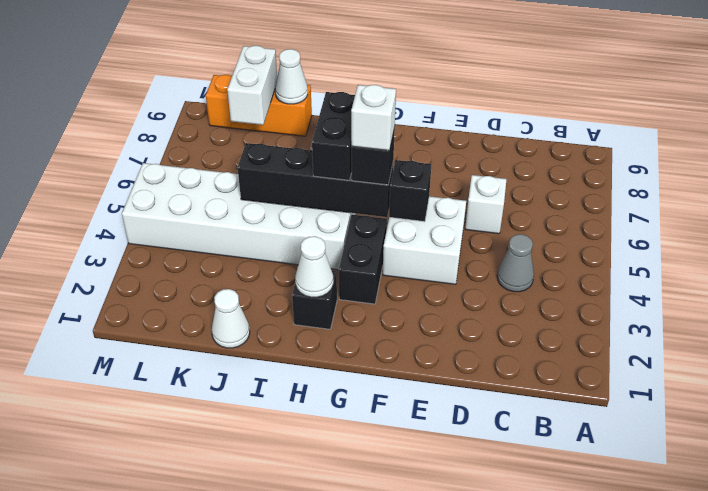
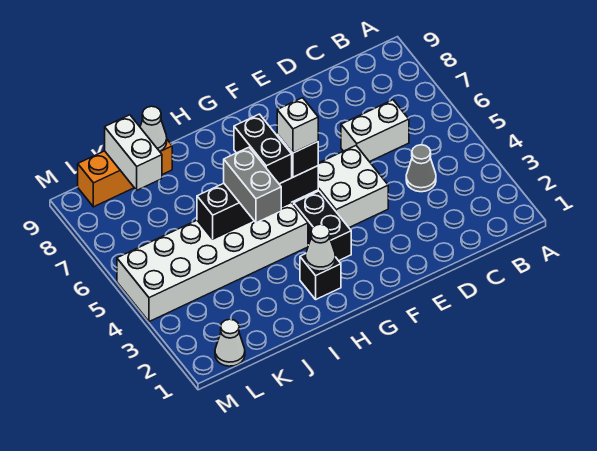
white brick D6 level 1 -> white brick C6:D6 level 1
black brick F5 level 2 -> none
none -> grey brick I4:I5 level 3
white cone J1 level 1 -> white cone L1 level 1

